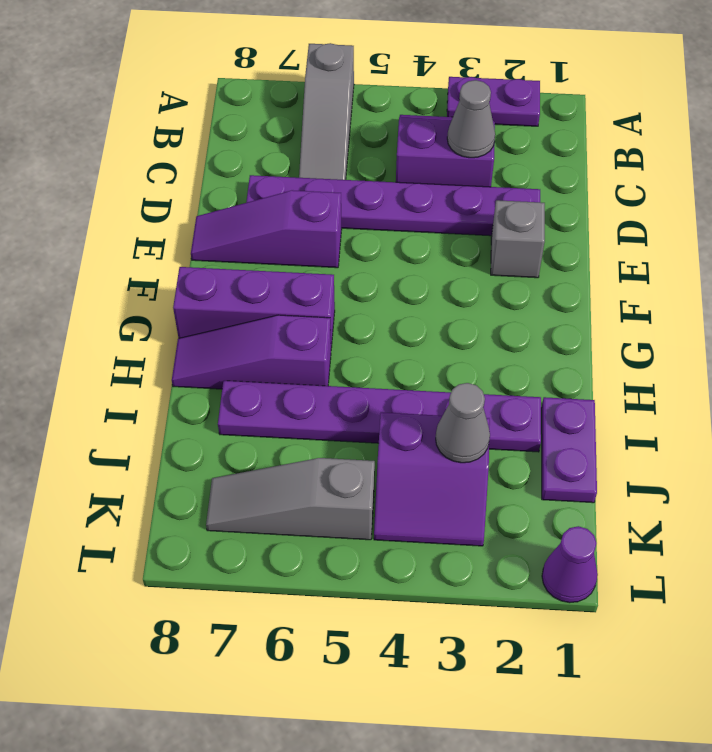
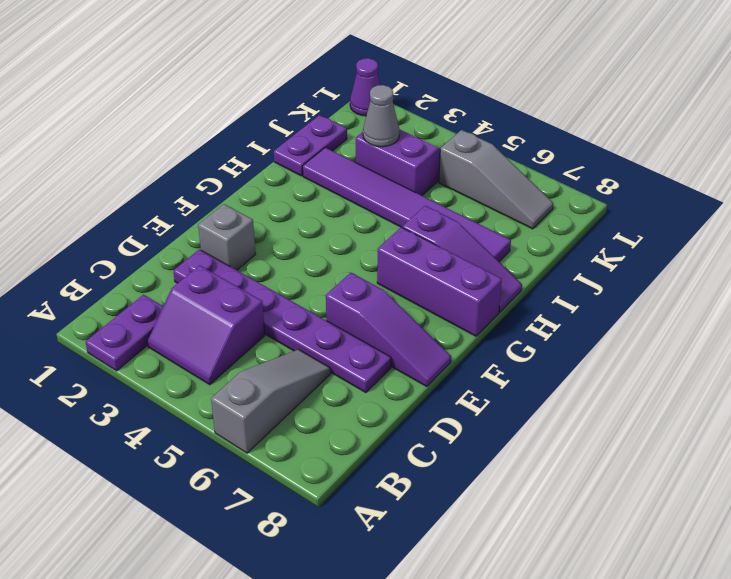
purple plate A2:A3 level 1 -> purple plate A2:B2 level 1
grey cone C3 level 2 -> none
purple plate I2:I7 level 1 -> purple tile I2:I7 level 1

